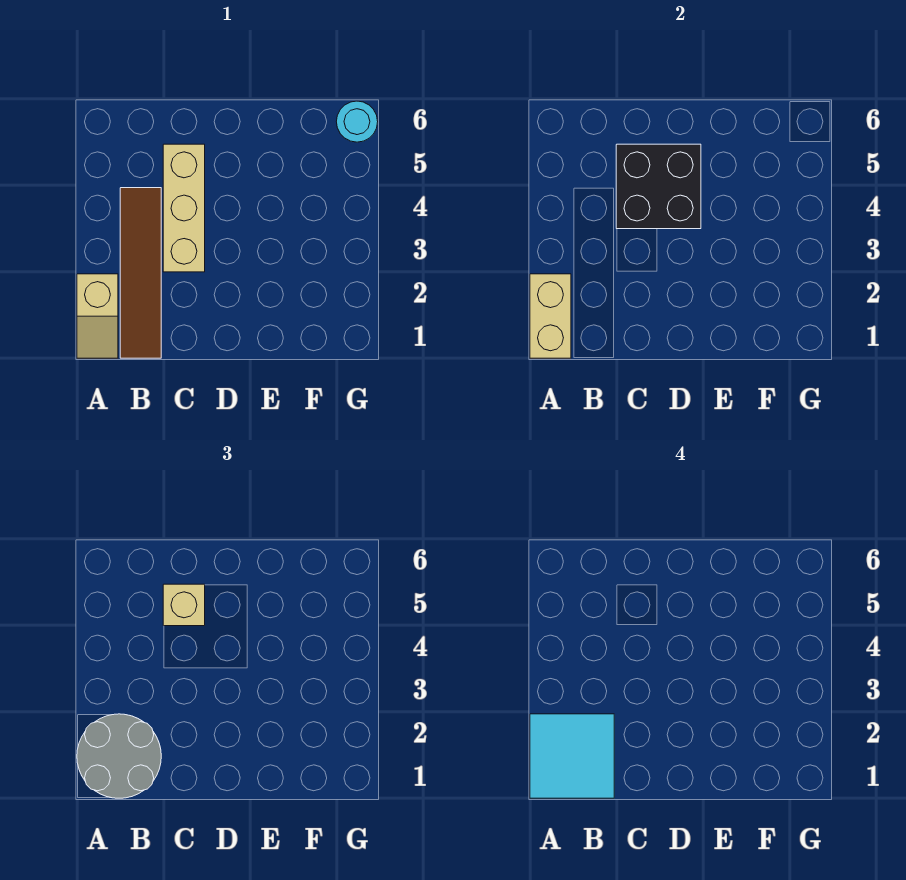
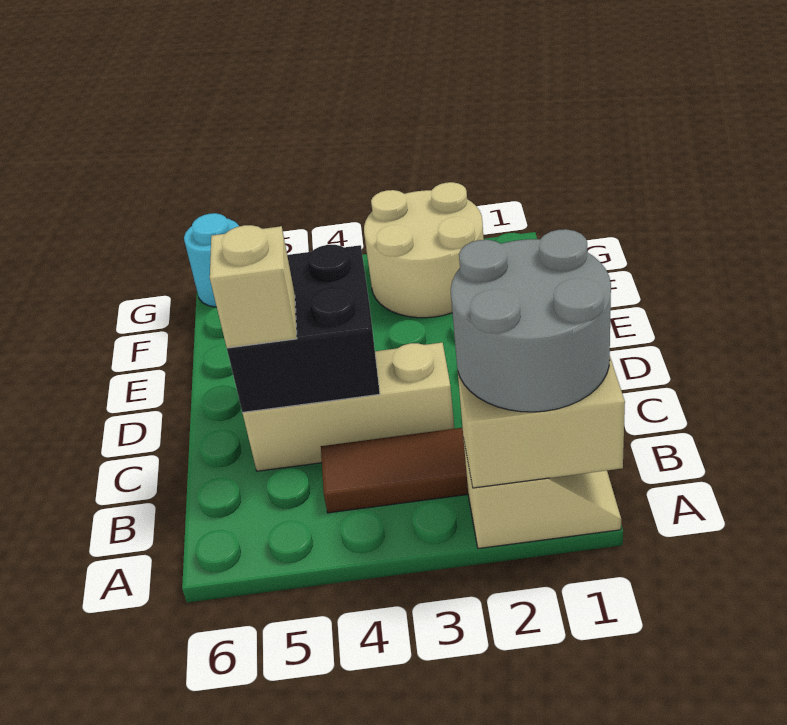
cyan tile A1:B2 level 4 -> none
none -> tan round brick F2:G3 level 1

